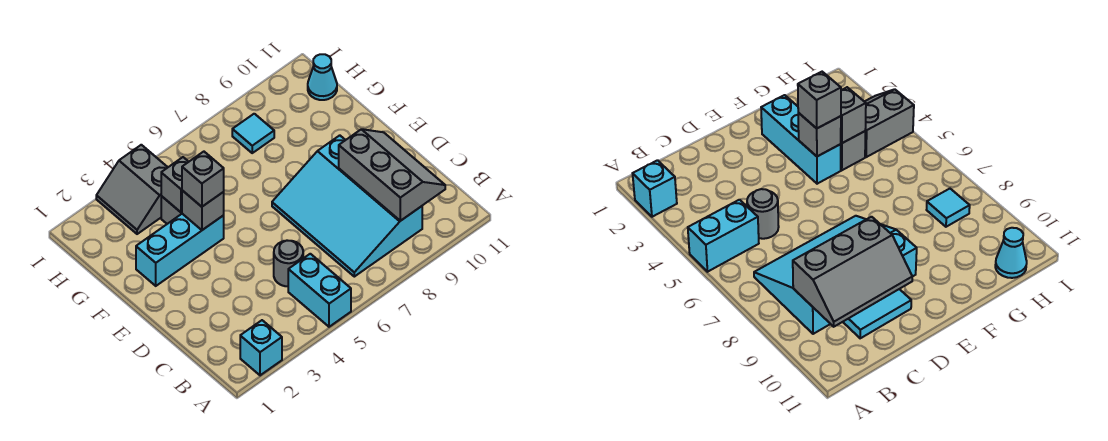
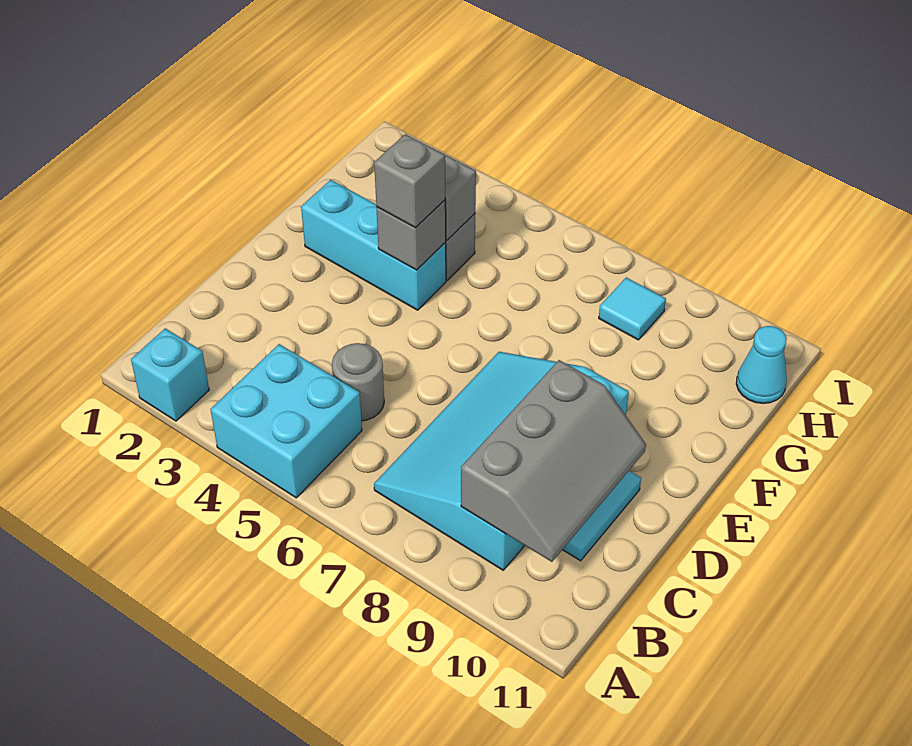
cyan brick A5:B5 level 1 -> cyan brick A4:B5 level 1
grey slope H3:I4 level 1 top 4 -> none

